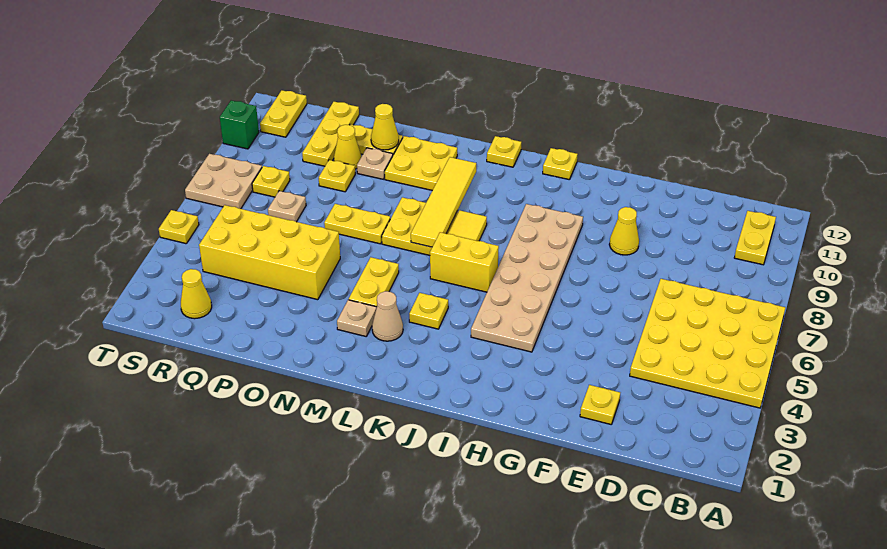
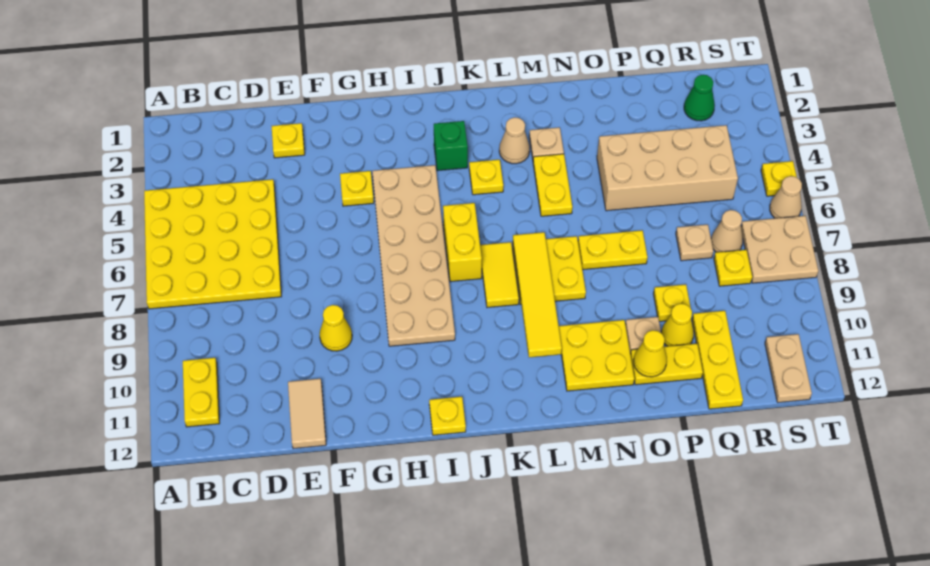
none -> tan tile E11:E12 level 1
yellow brick J6:K6 level 1 -> yellow brick J6:J7 level 1
yellow plate K12 level 1 -> yellow plate G4 level 1
yellow brick O4:R5 level 1 -> tan brick O4:R5 level 1
yellow cone R2 level 1 -> green cone R2 level 1
none -> tan cone R7 level 1
yellow plate S11:S12 level 1 -> tan plate S11:S12 level 1
none -> tan cone T6 level 1
green brick T10 level 1 -> green brick J3 level 1

